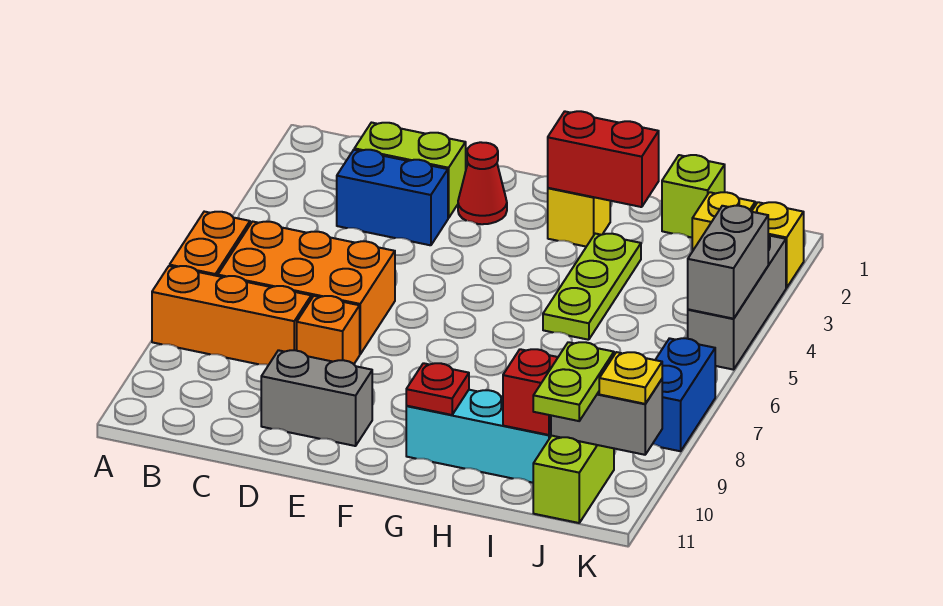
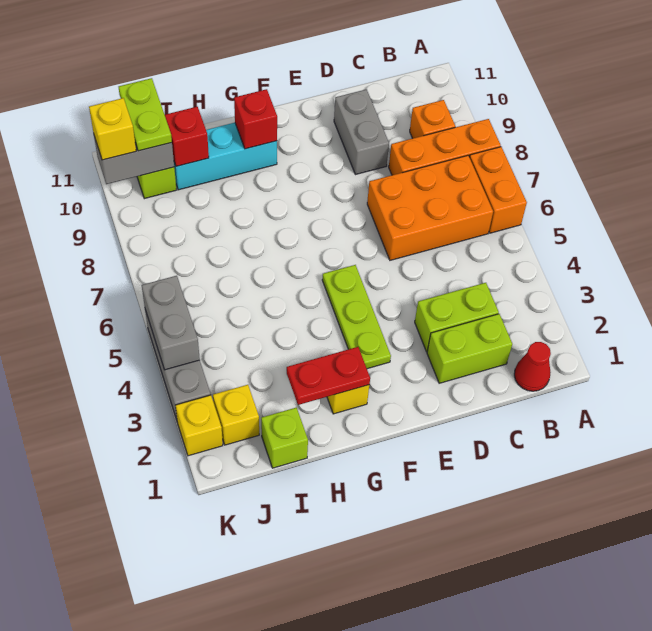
blue brick C3:D3 level 1 -> lime brick C3:D3 level 1
orange brick D8 level 1 -> orange brick B9 level 1
grey brick D10:E10 level 1 -> grey brick D9:D10 level 1
red cone E2 level 1 -> red cone B1 level 1
red brick G2:H2 level 2 -> red plate G2:H2 level 2
red plate G10 level 2 -> red brick G10 level 2
lime plate H3:H5 level 1 -> lime plate F3:F5 level 1
blue brick K7:K8 level 1 -> none
yellow plate K10 level 3 -> yellow brick K10 level 3

